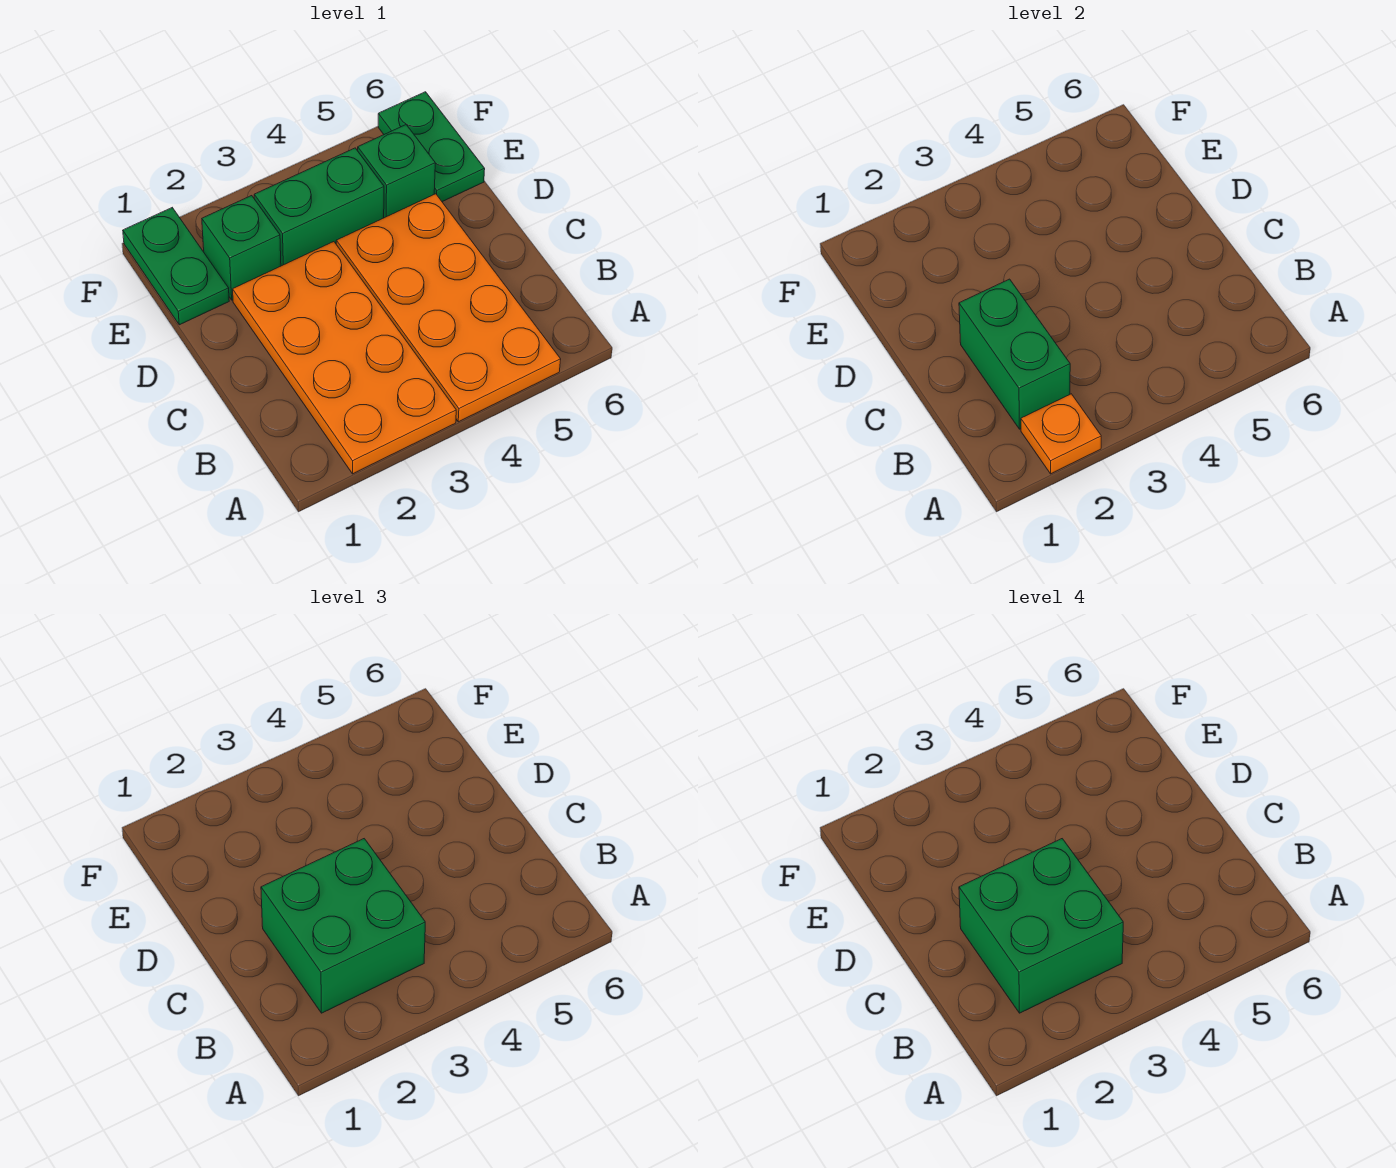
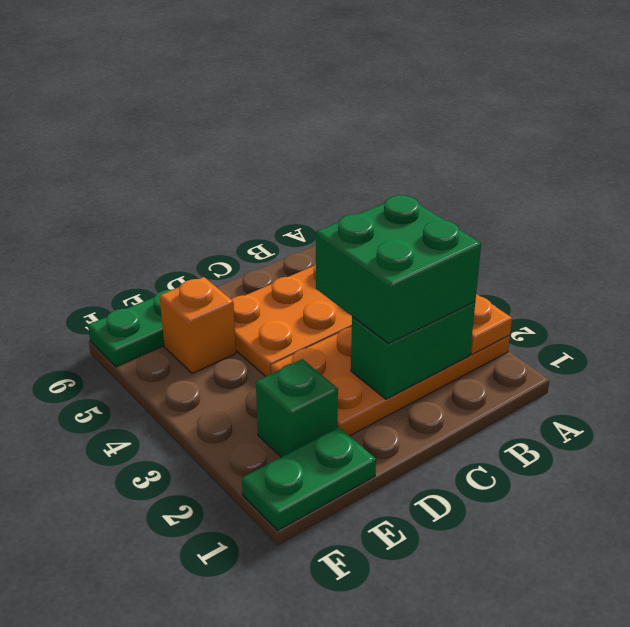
green brick B2:C3 level 4 -> none
green brick E3:E4 level 1 -> none
green brick E5 level 1 -> orange brick E5 level 1

